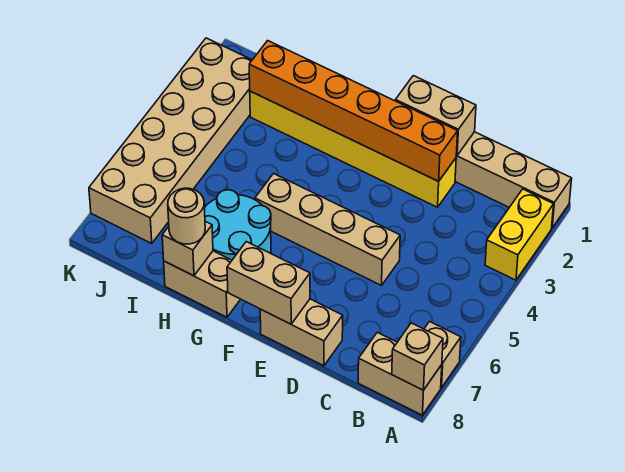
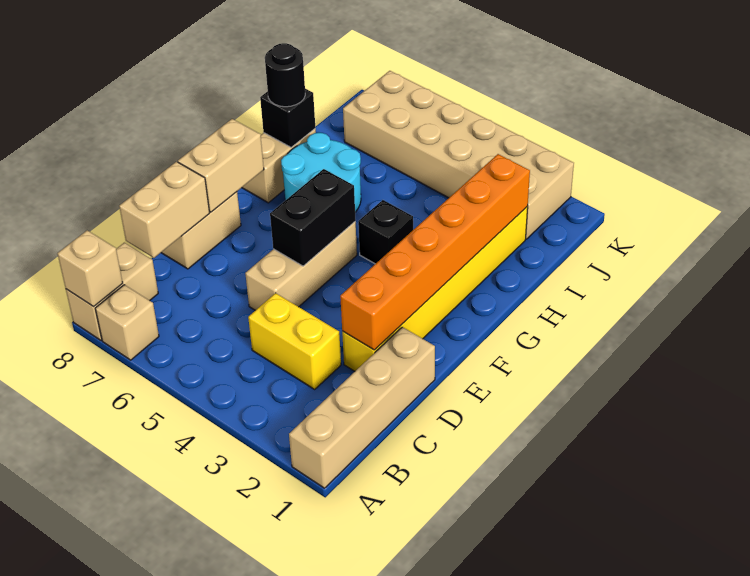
yellow brick A2:A3 level 1 -> yellow brick C3:C4 level 1
tan brick D1:E1 level 2 -> tan brick C8:D8 level 2
tan brick D5:G5 level 1 -> tan brick D5:F5 level 1
none -> black brick E5:F5 level 2
none -> black brick G4 level 1
tan brick H8 level 2 -> black brick H8 level 2
tan round brick H8 level 3 -> black round brick H8 level 3

